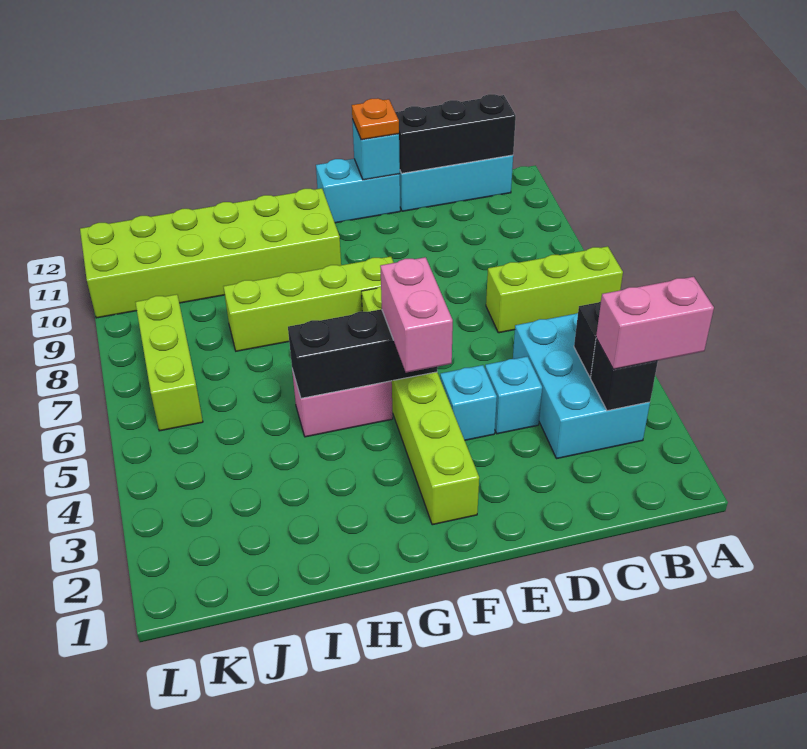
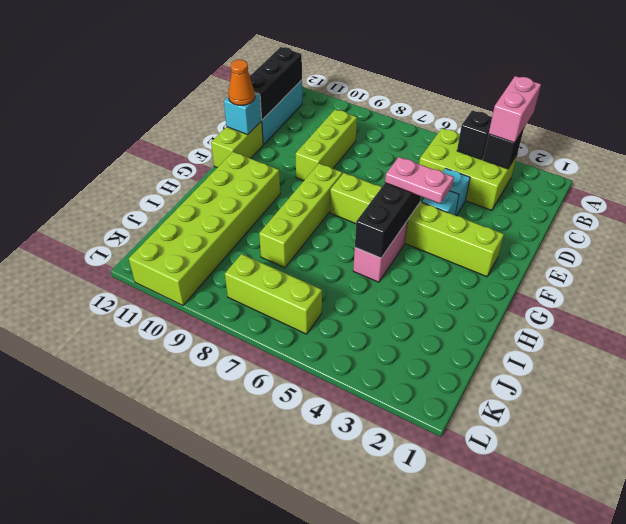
lime brick A7:C7 level 1 -> lime brick C9:E9 level 1
cyan brick B3:C5 level 1 -> lime brick B3:C5 level 1
cyan brick E12:F12 level 1 -> lime brick E12:F12 level 1
orange plate E12 level 3 -> orange cone E12 level 3
pink brick F4:F5 level 3 -> pink plate F4:F5 level 3

